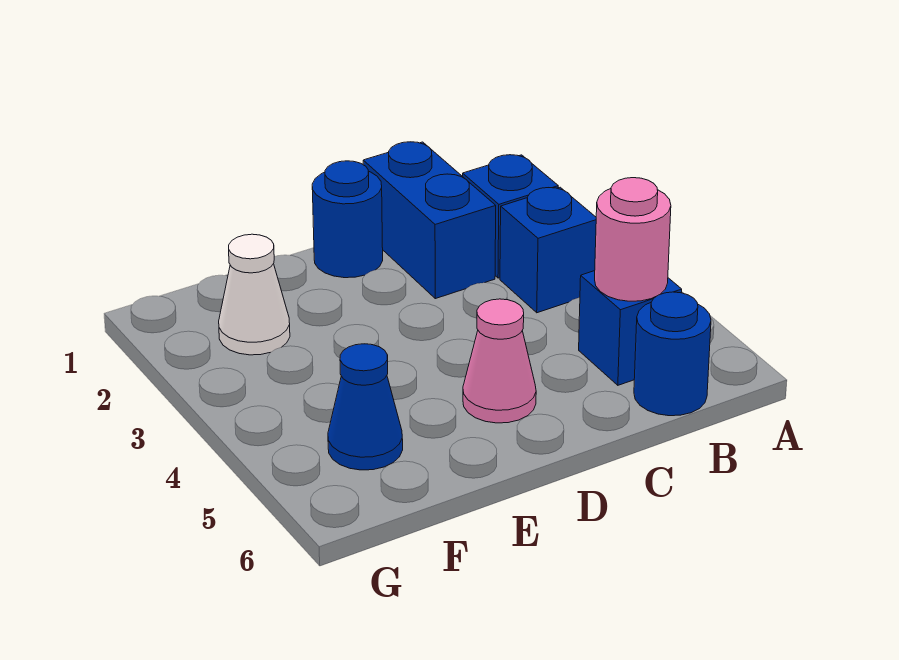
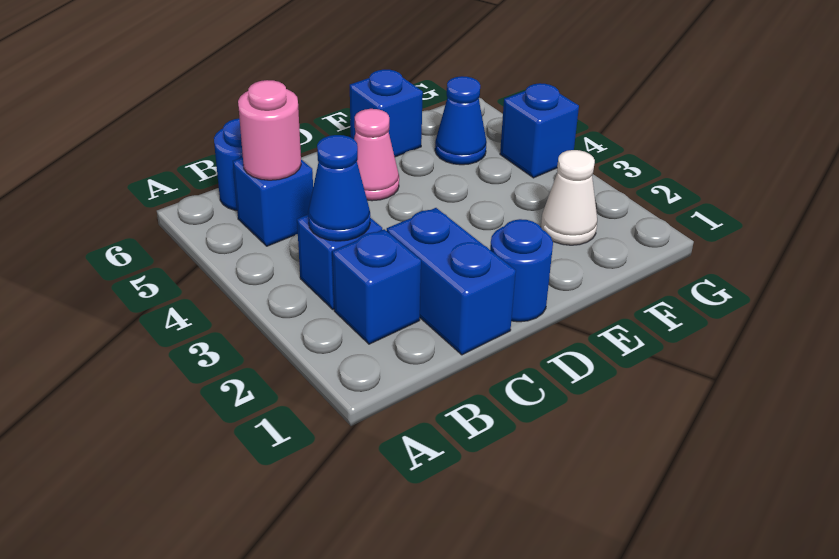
none -> blue cone B3 level 2
none -> blue brick E6 level 1
none -> blue brick G4 level 1

